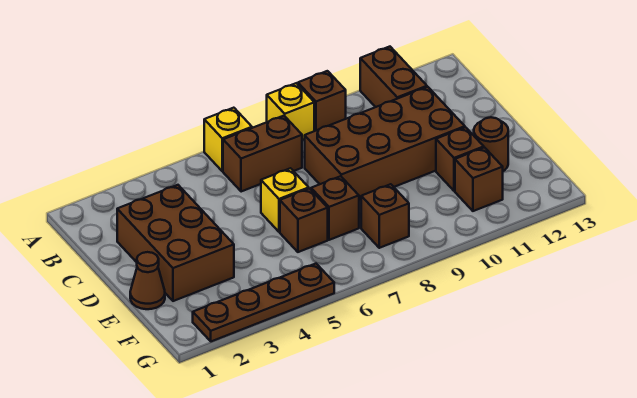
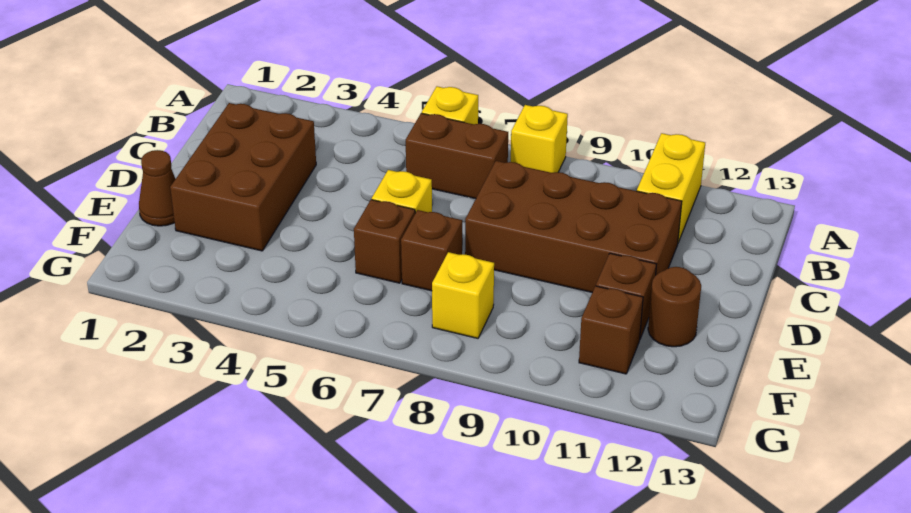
brown brick A9 level 1 -> none
brown brick A11:B11 level 1 -> yellow brick A11:B11 level 1
brown brick F8 level 1 -> yellow brick F8 level 1
brown plate G2:G5 level 1 -> none

